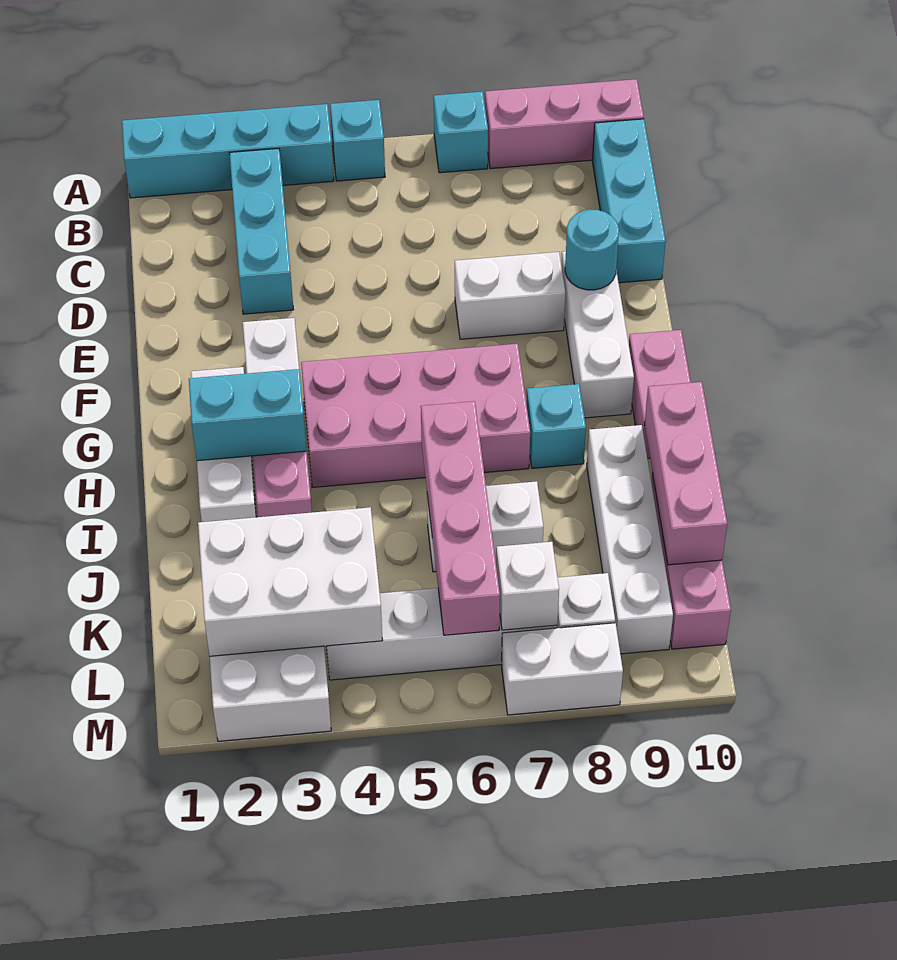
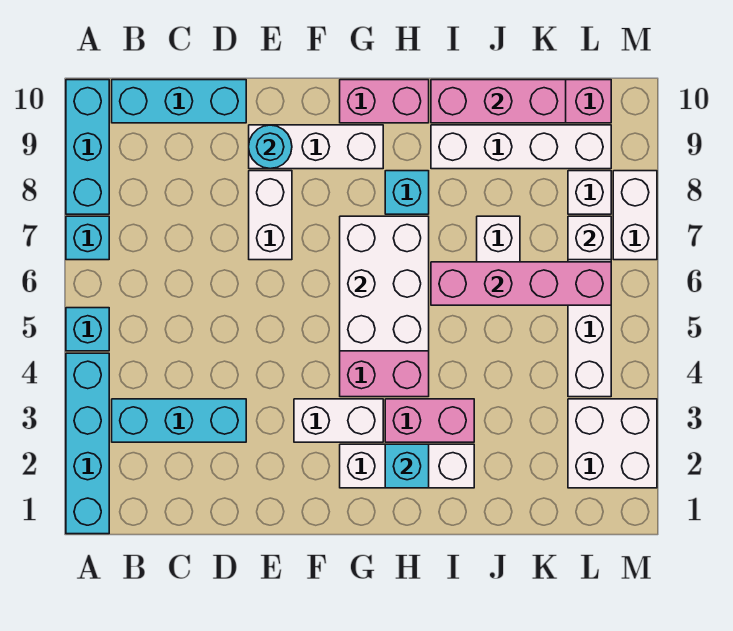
pink brick A8:A10 level 1 -> cyan brick A8:A10 level 1
cyan brick H2:H3 level 2 -> cyan brick H2 level 2
white brick K2:L4 level 2 -> white brick G5:H7 level 2

